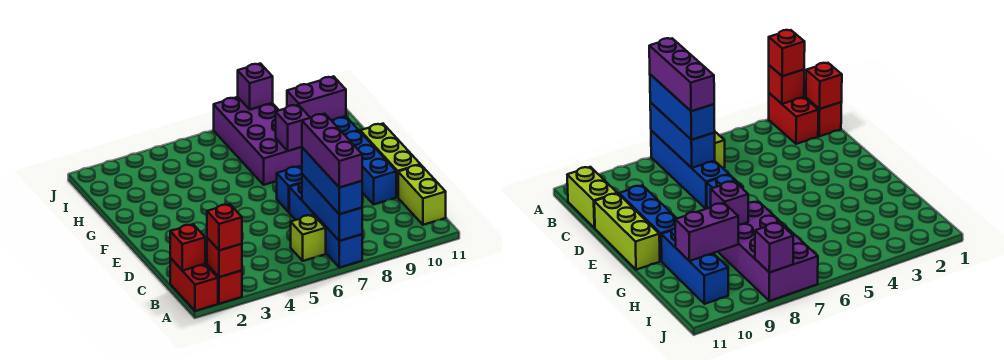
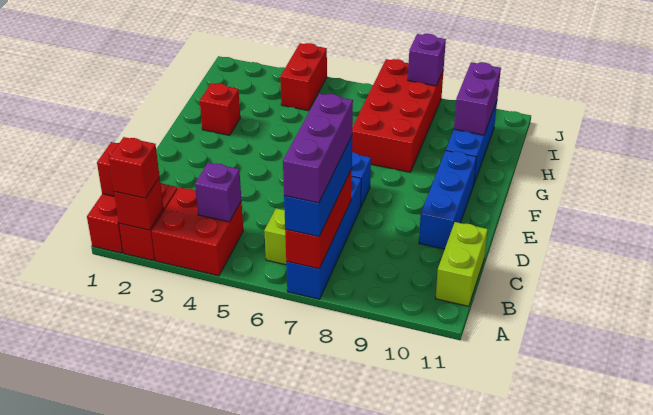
none -> red brick A3:B4 level 1
blue brick A7:C7 level 2 -> red brick A7:C7 level 2
lime brick D11:F11 level 1 -> none
none -> red brick G2 level 1
purple brick G7:J8 level 1 -> red brick G7:J8 level 1
purple brick G8 level 2 -> purple brick B4 level 2
purple brick H9:H10 level 2 -> purple brick H10:I10 level 2
none -> red brick I4:J4 level 1

